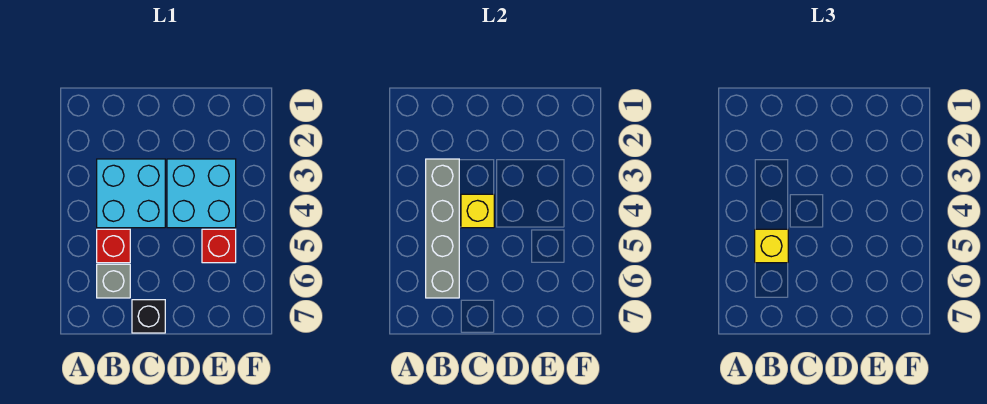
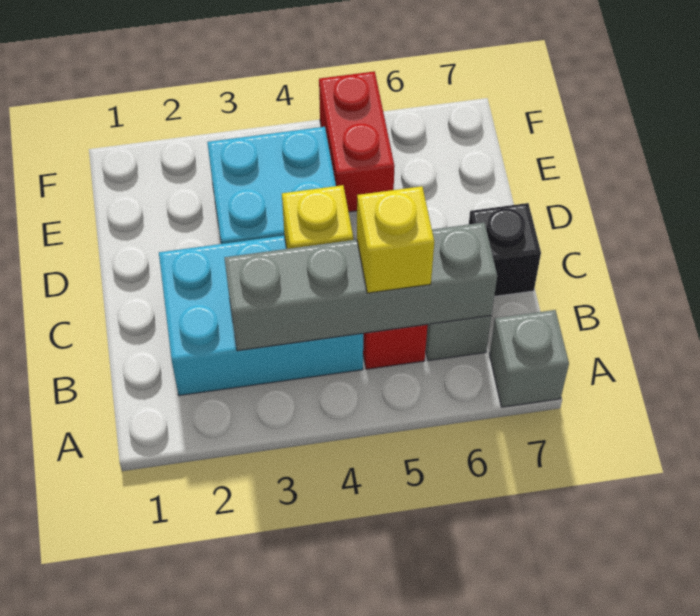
none -> grey brick A7 level 1
cyan brick B3:C4 level 1 -> cyan brick B2:C4 level 1
red brick E5 level 1 -> red brick E5:F5 level 1

